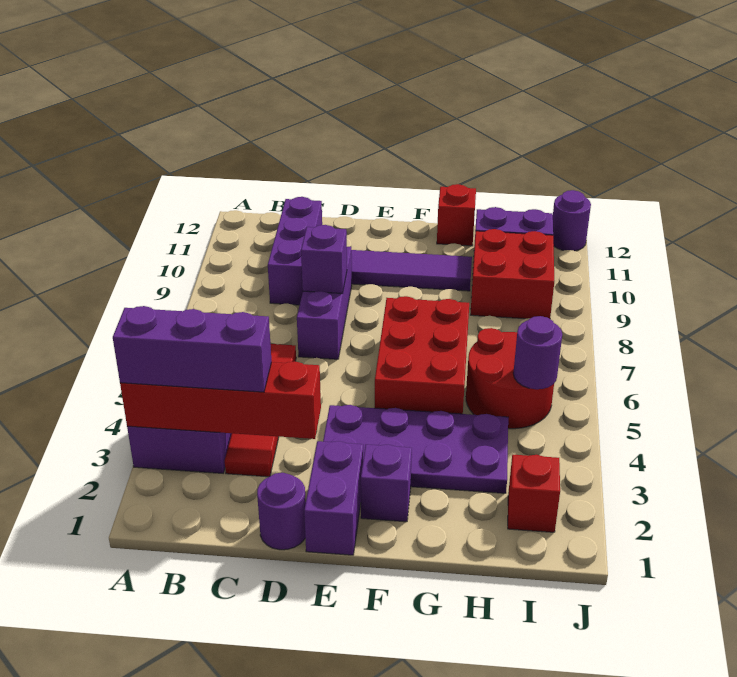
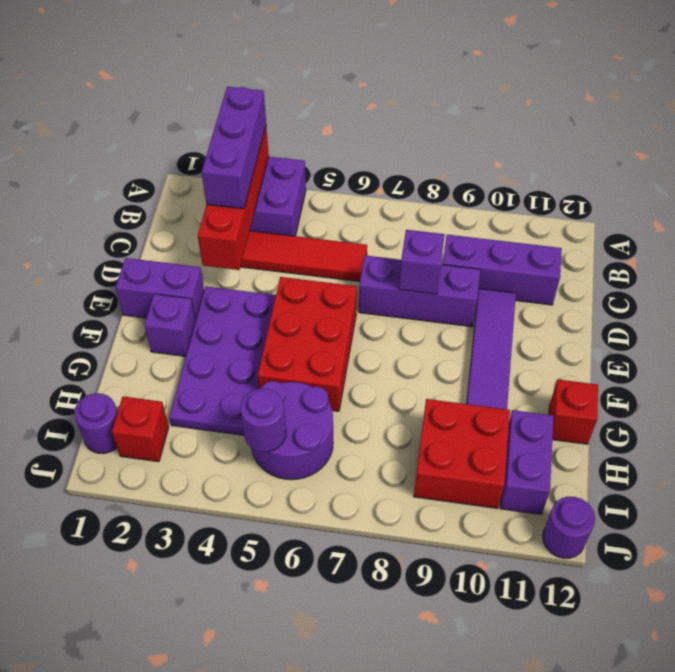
purple round brick D1 level 1 -> purple round brick I1 level 1
red brick F5:G7 level 1 -> red brick E5:G6 level 1
red round brick H5:I6 level 1 -> purple round brick H5:I6 level 1

